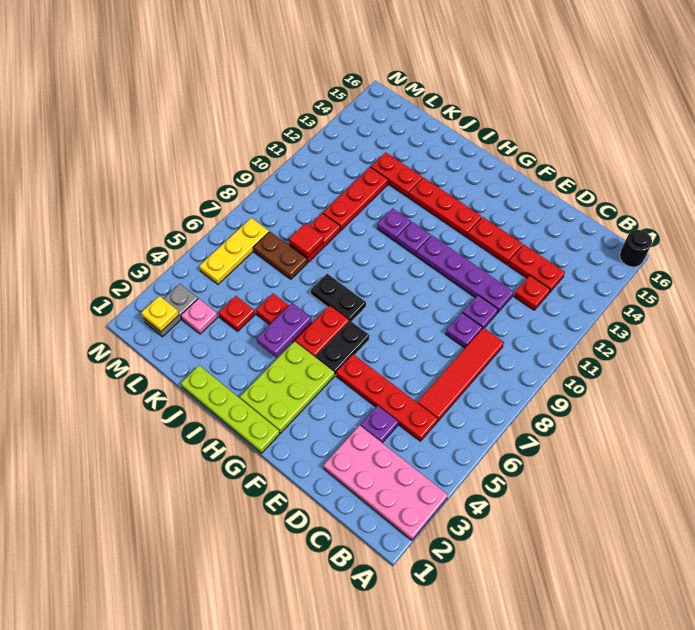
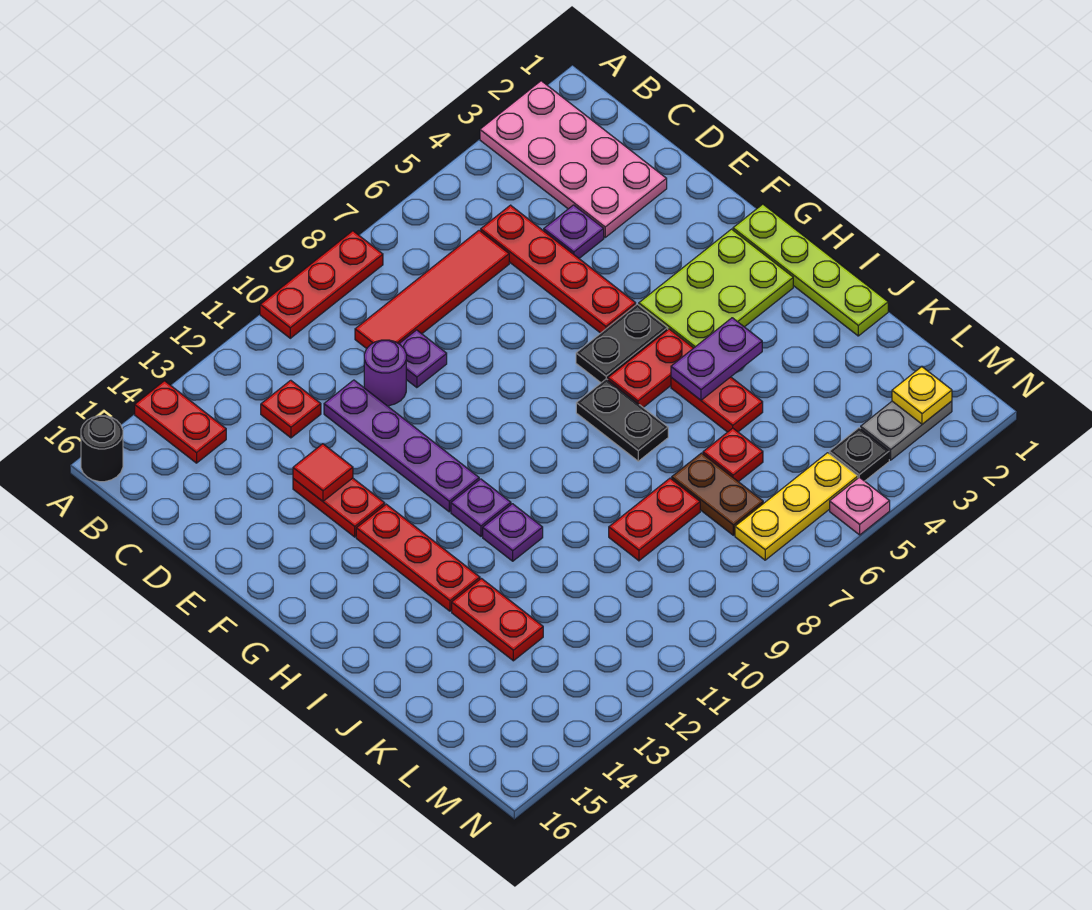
red plate C13:D13 level 1 -> red plate A14:B14 level 1
purple plate D10 level 1 -> purple round brick D10 level 1
red plate K4 level 1 -> red plate K6 level 1
red tile K8 level 2 -> red tile E13 level 2
red plate K10:K12 level 1 -> red plate A8:A10 level 1
pink plate L3 level 1 -> pink plate N5 level 1
none -> black plate M4 level 1

